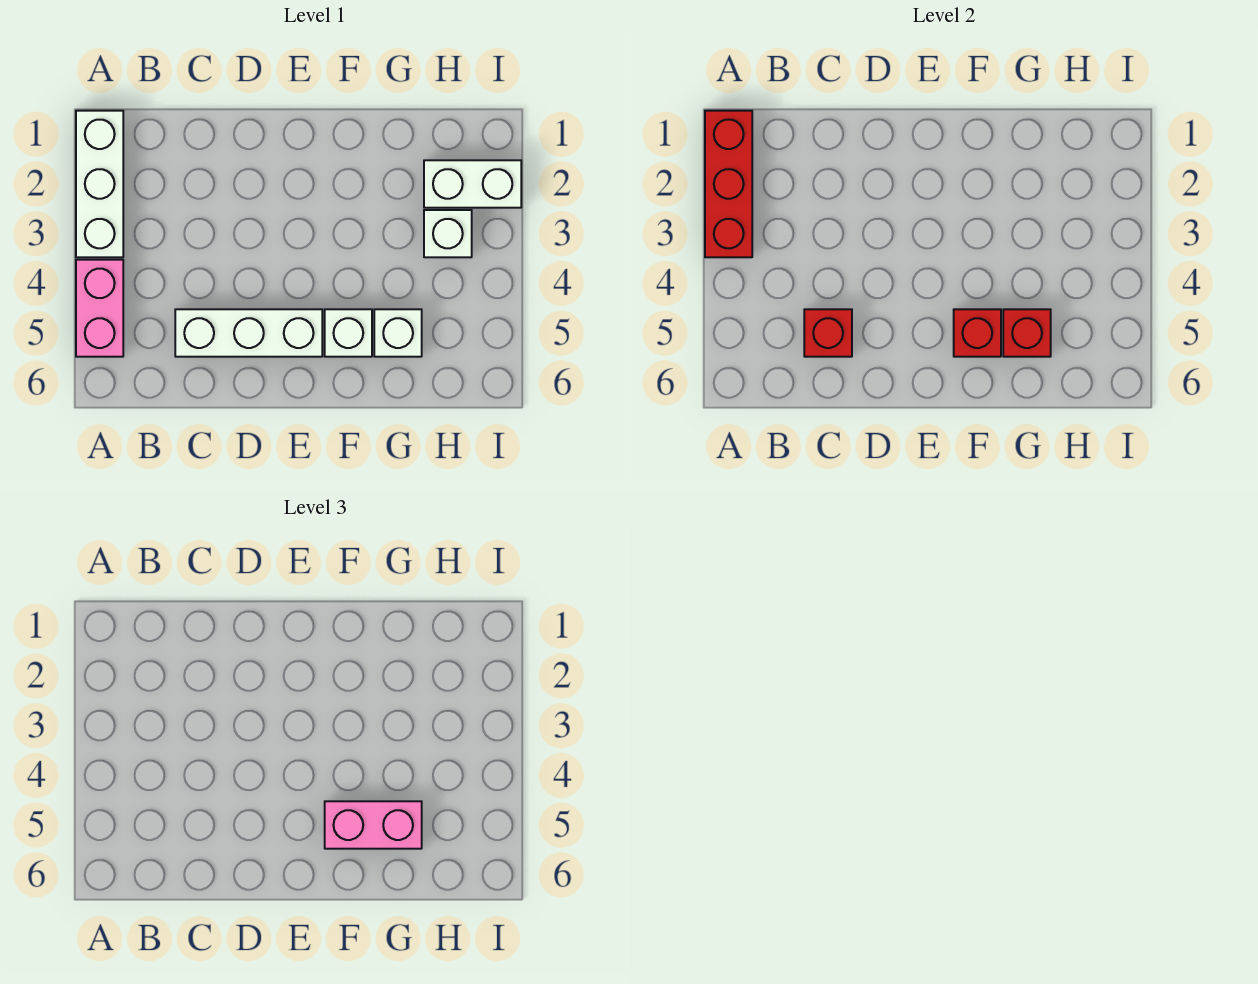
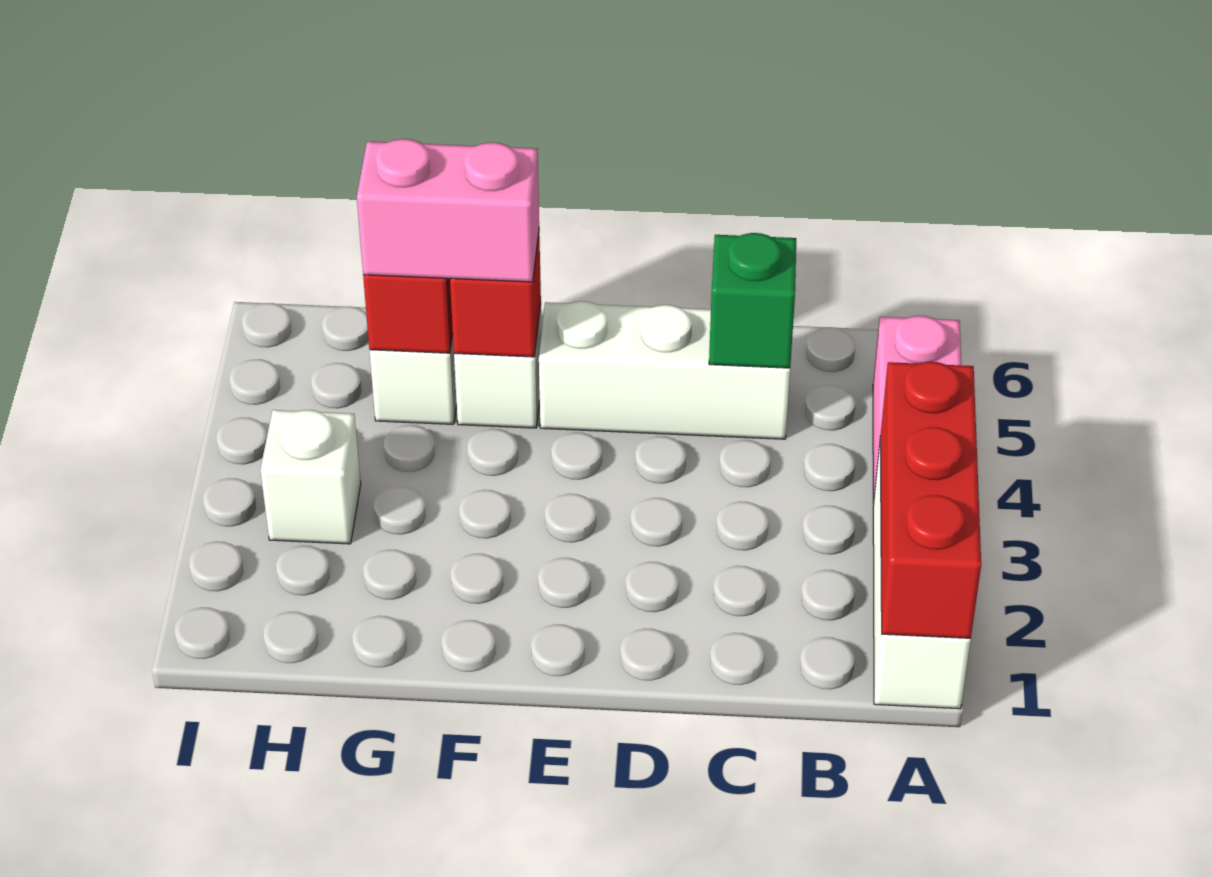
red brick C5 level 2 -> green brick C5 level 2
white brick H2:I2 level 1 -> none

